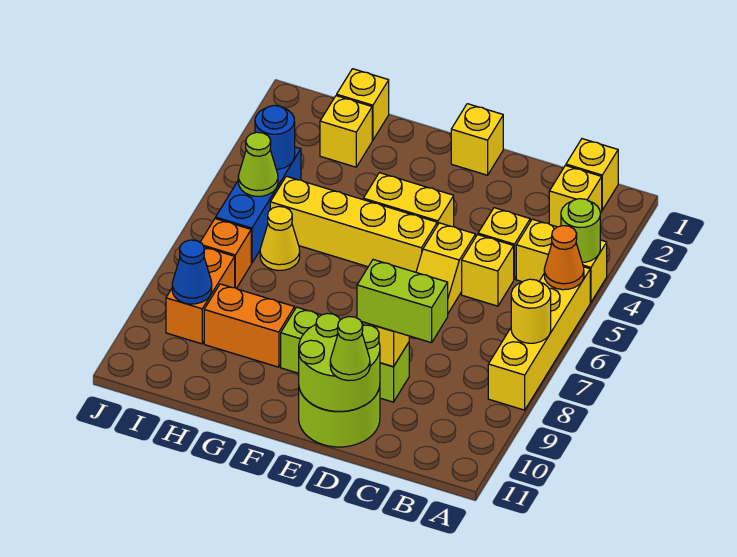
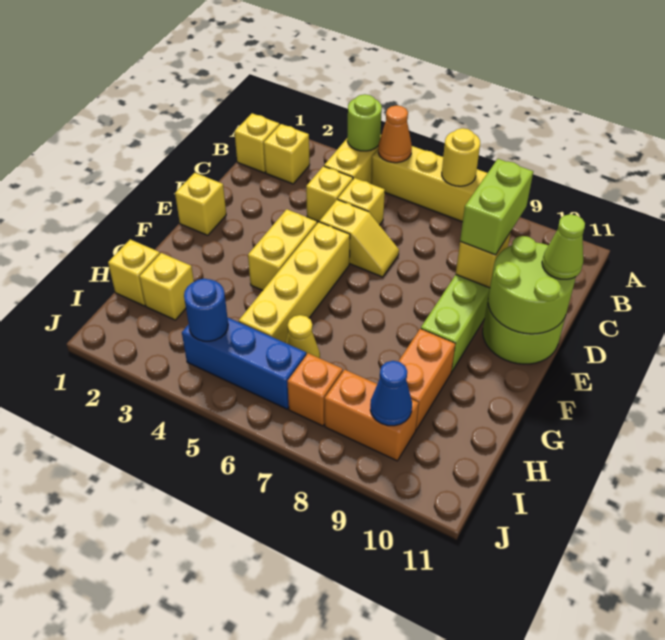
lime cone I5 level 2 -> none

